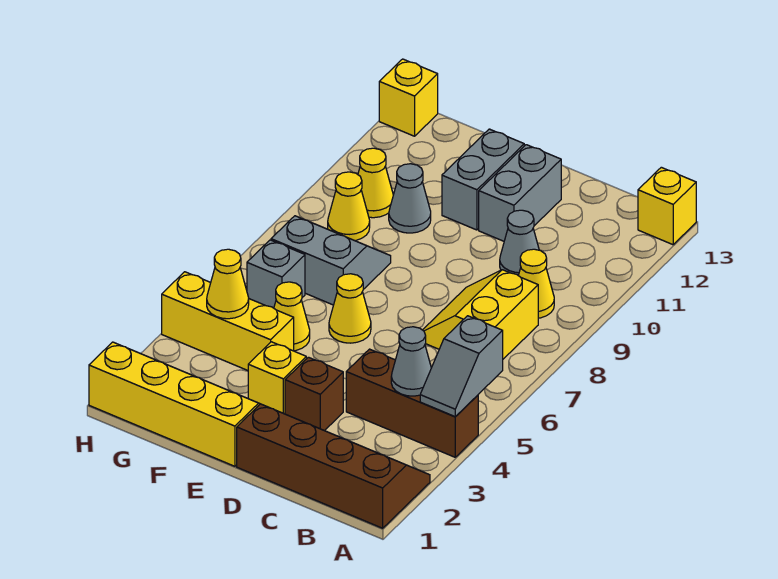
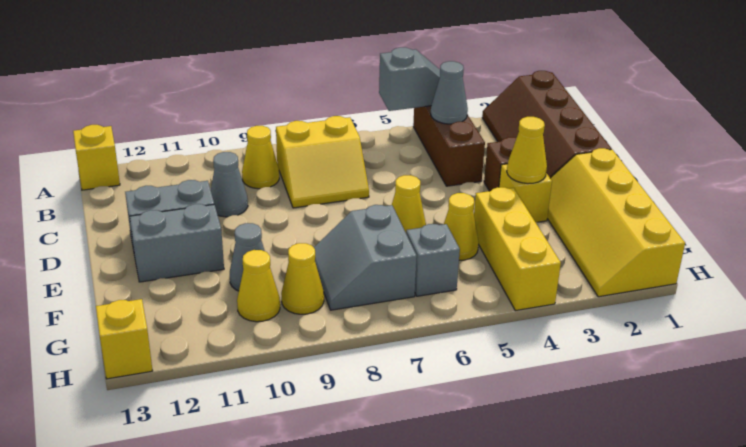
yellow cone G4 level 2 -> yellow cone E3 level 2

